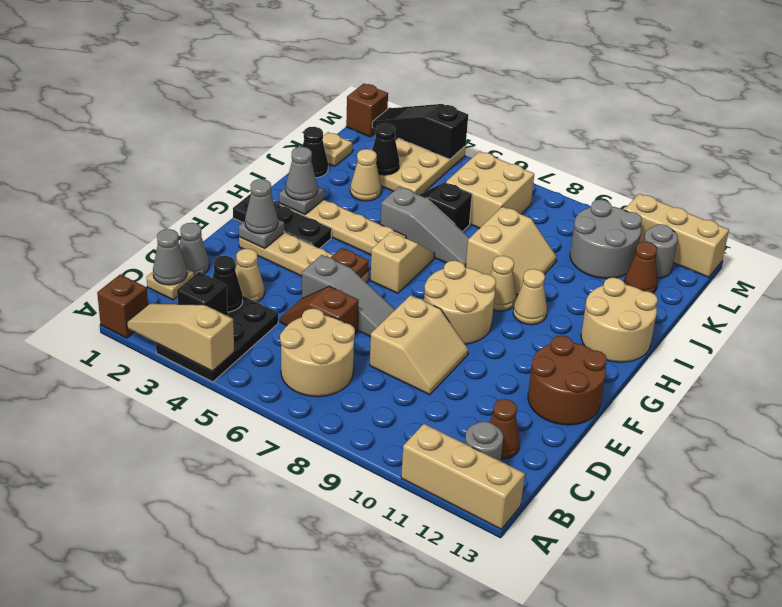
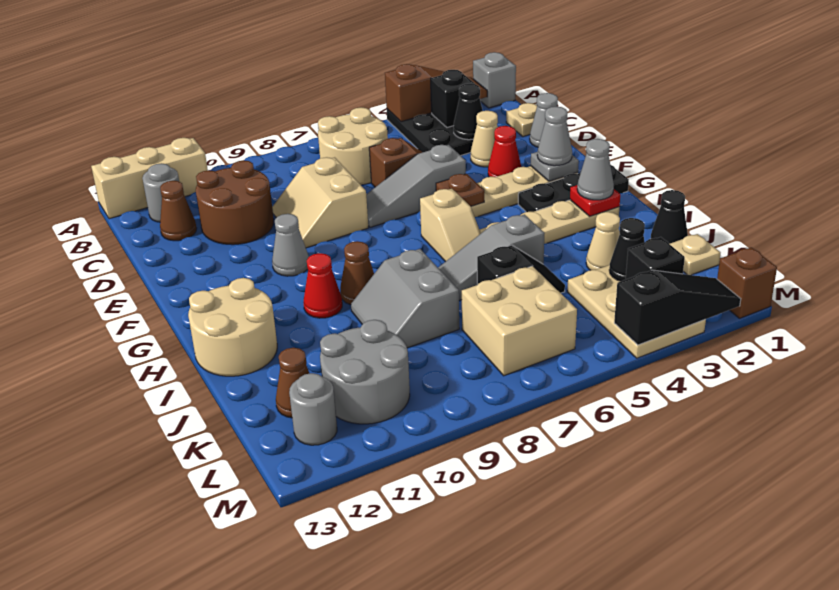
brown brick A1 level 1 -> grey brick A1 level 1
tan slope A2:A4 level 2 top 4 -> brown slope A2:A4 level 2 top 4
grey cone C1 level 2 -> grey cone F10 level 1
none -> red cone E3 level 1
brown round brick E12:F13 level 1 -> brown round brick C10:D11 level 1
tan round brick F8:G9 level 1 -> none
grey plate H2 level 2 -> red plate H2 level 2
tan cone H9 level 1 -> brown cone H9 level 1
tan cone H10 level 1 -> red cone H10 level 1
tan slope I8:J9 level 1 top 8 -> grey slope I8:J9 level 1 top 8
none -> black brick L3 level 2
tan brick M11:M13 level 1 -> none

